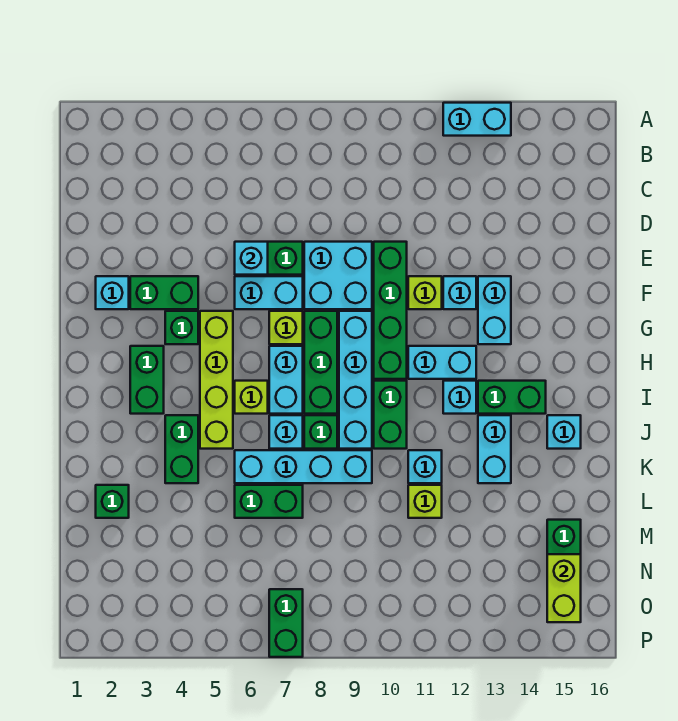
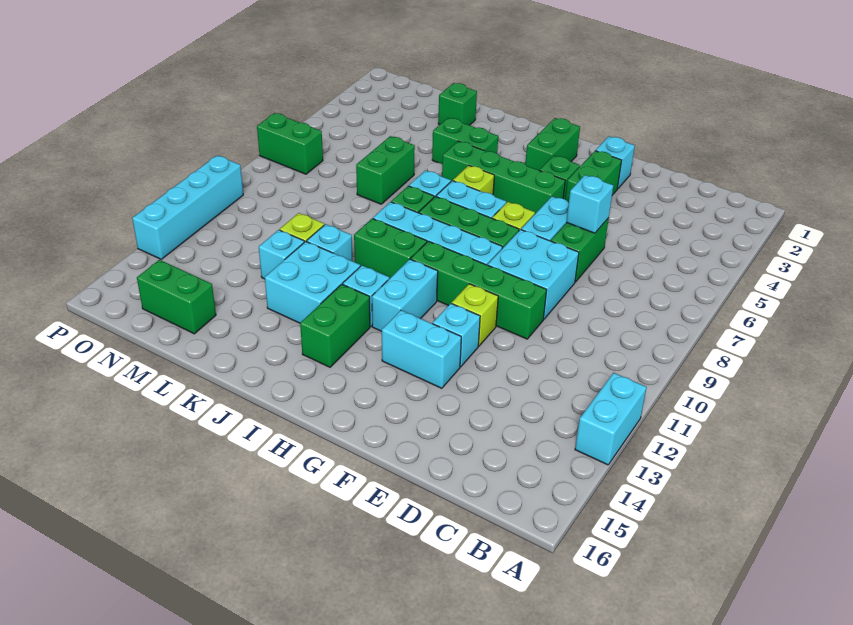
lime brick G5:J5 level 1 -> green brick G5:J5 level 1
green brick H3:I3 level 1 -> green brick H2:H3 level 1
cyan brick J13:K13 level 1 -> cyan brick J12:K13 level 1
cyan brick J15 level 1 -> cyan brick L12 level 1
cyan brick K6:K9 level 1 -> cyan brick P10:P13 level 1
lime brick N15:O15 level 2 -> none

